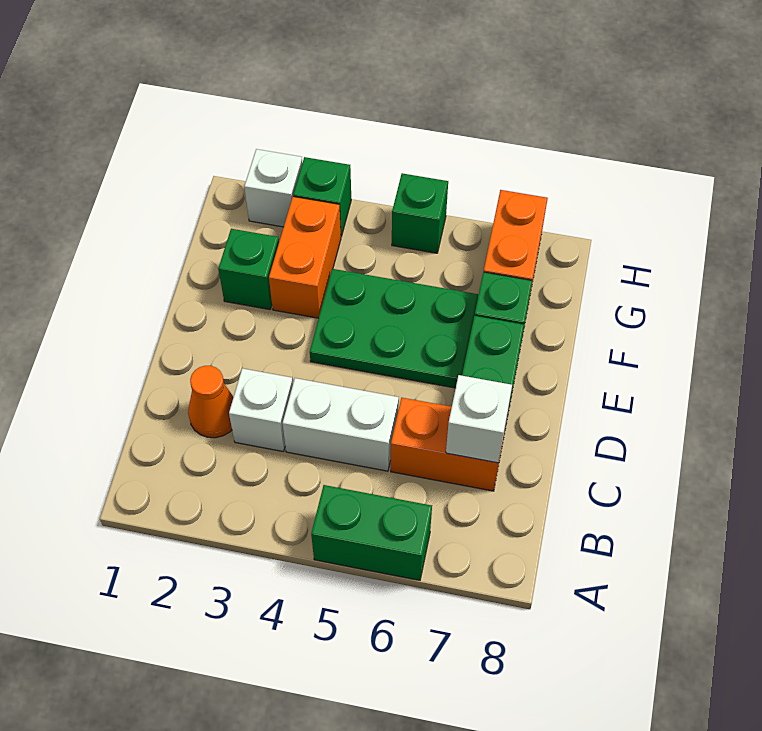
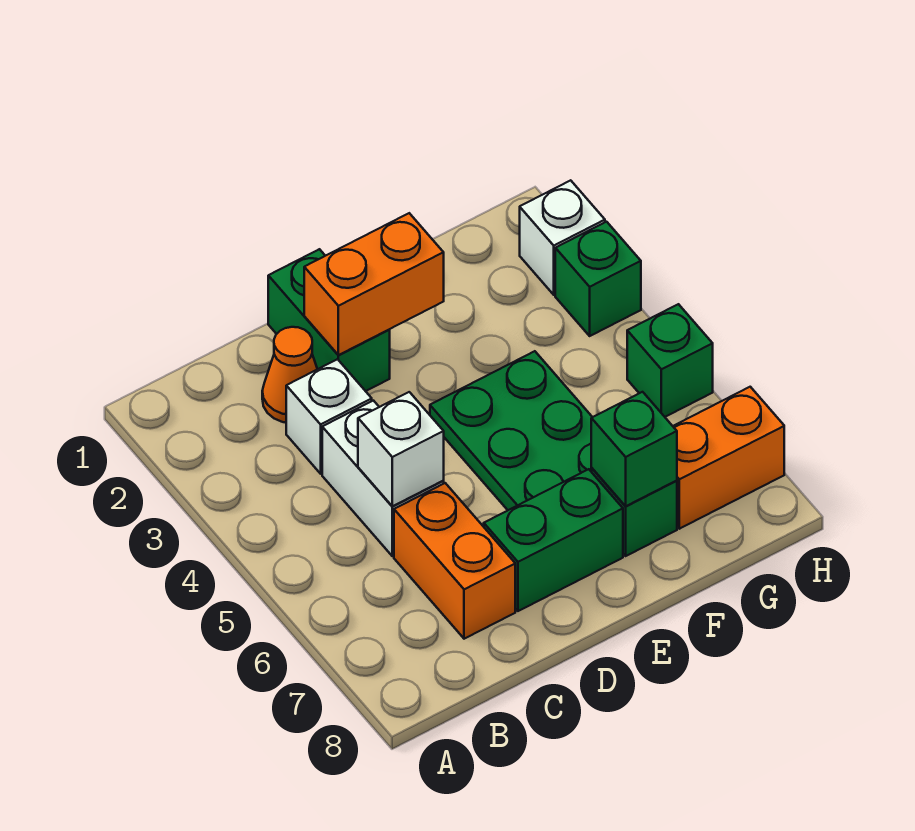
green brick A5:A6 level 1 -> green brick D1:D2 level 1
white brick C7 level 2 -> white brick C5 level 2
green brick F2 level 1 -> green brick F7 level 2
orange brick F3:G3 level 1 -> orange brick D2:E2 level 2

